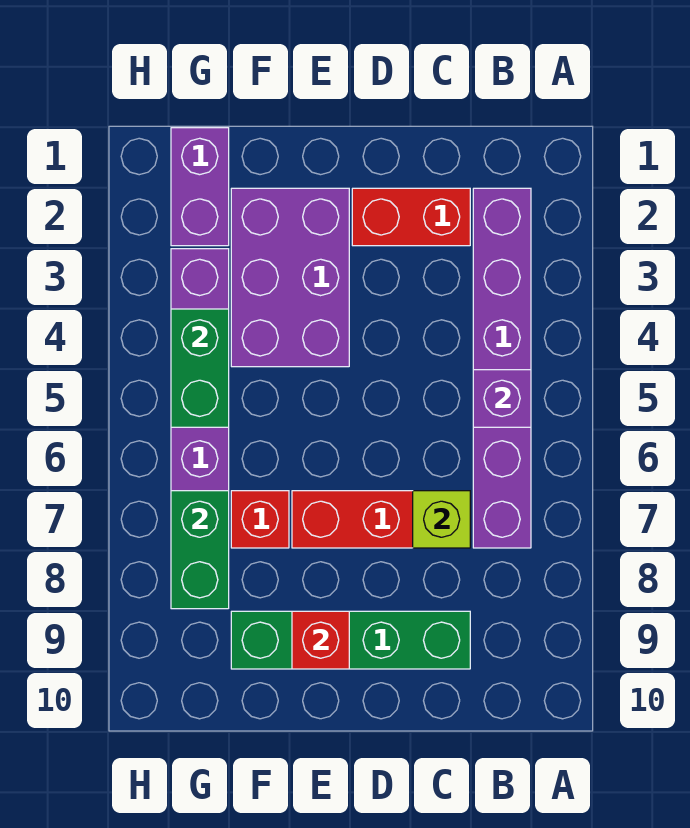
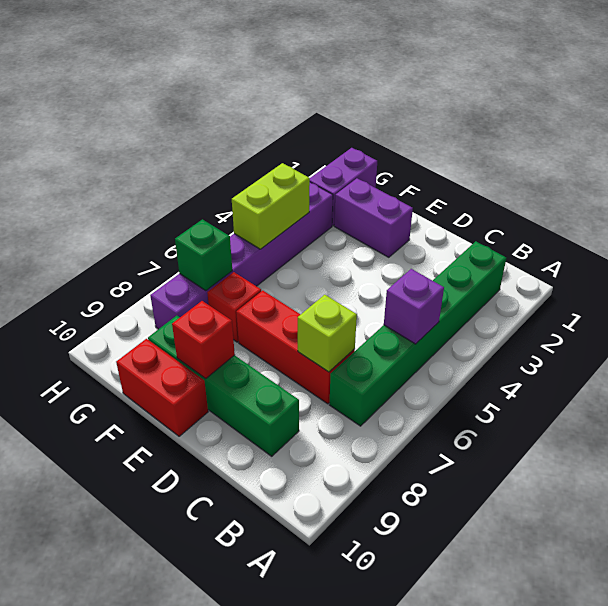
purple brick B2:B7 level 1 -> green brick B2:B7 level 1
red brick C2:D2 level 1 -> red brick E10:F10 level 1
purple brick E2:F4 level 1 -> purple brick E2:F2 level 1
green brick G4:G5 level 2 -> lime brick G4:G5 level 2
green brick G7:G8 level 2 -> green brick G7 level 2

